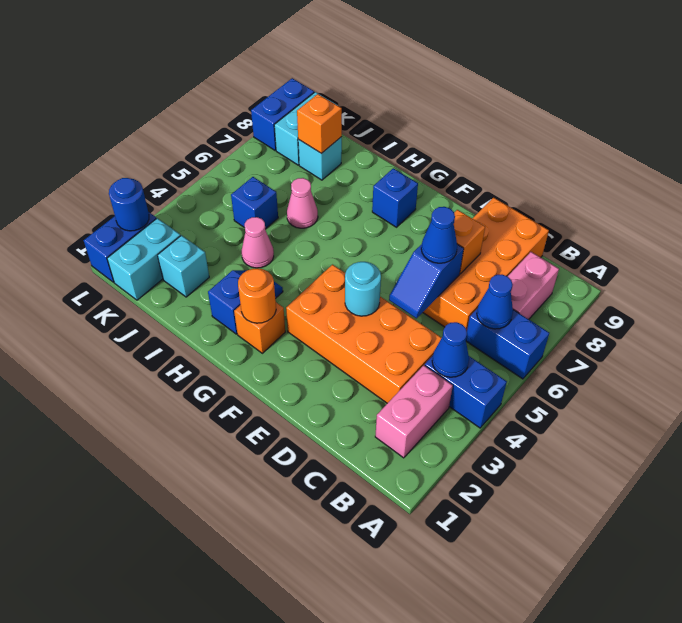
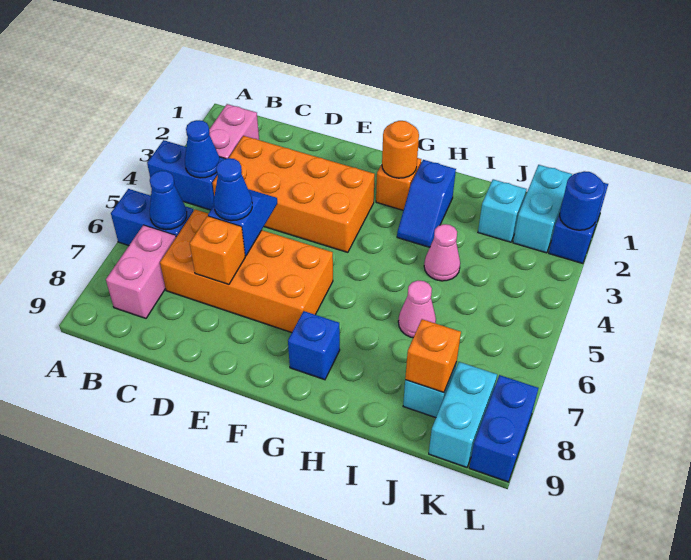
orange brick C6:D9 level 1 -> orange brick C6:F7 level 1
cyan round brick E4 level 2 -> none
blue brick J5 level 1 -> none

